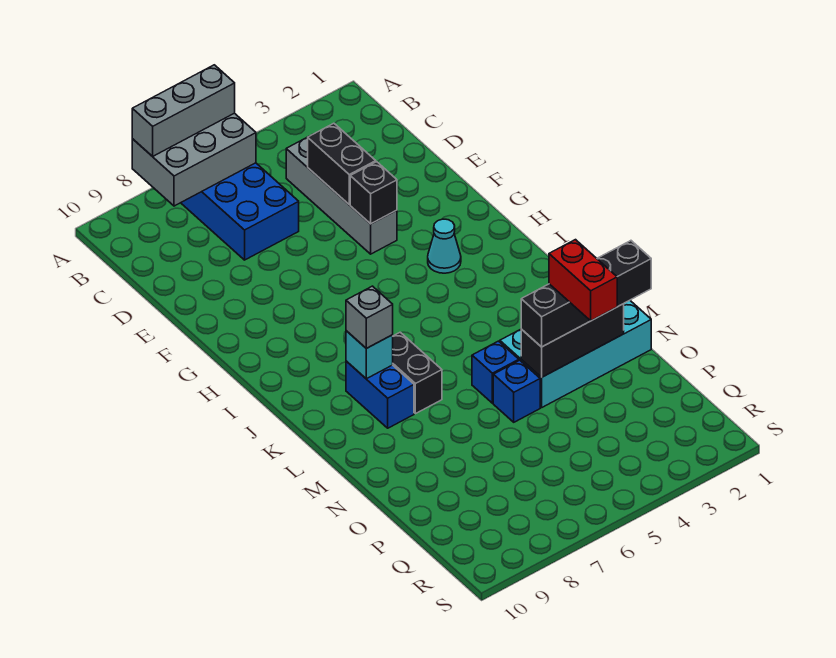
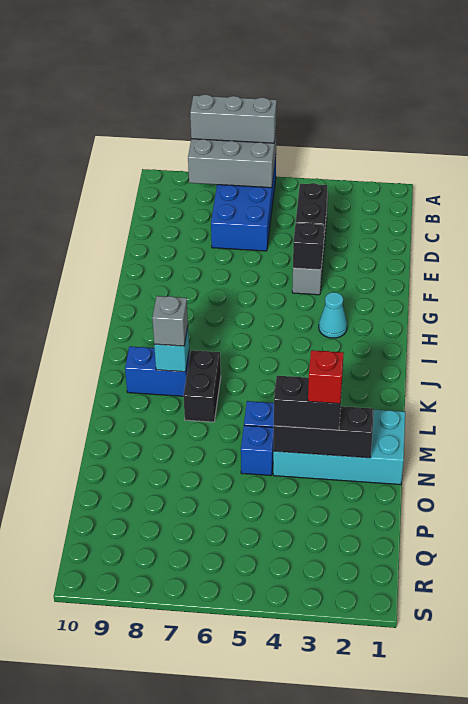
blue brick K8:L8 level 1 -> blue brick K8:K9 level 1
black brick N1:N4 level 3 -> black brick N3:N4 level 3
red brick N3:O3 level 4 -> red brick N3 level 4

